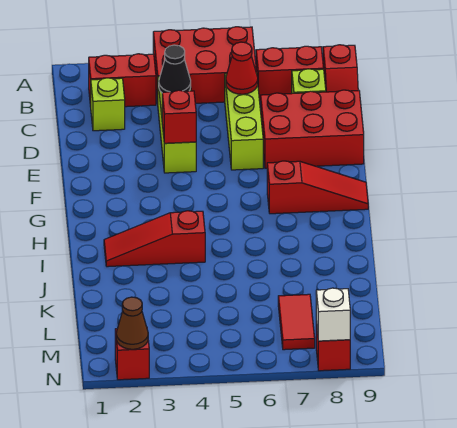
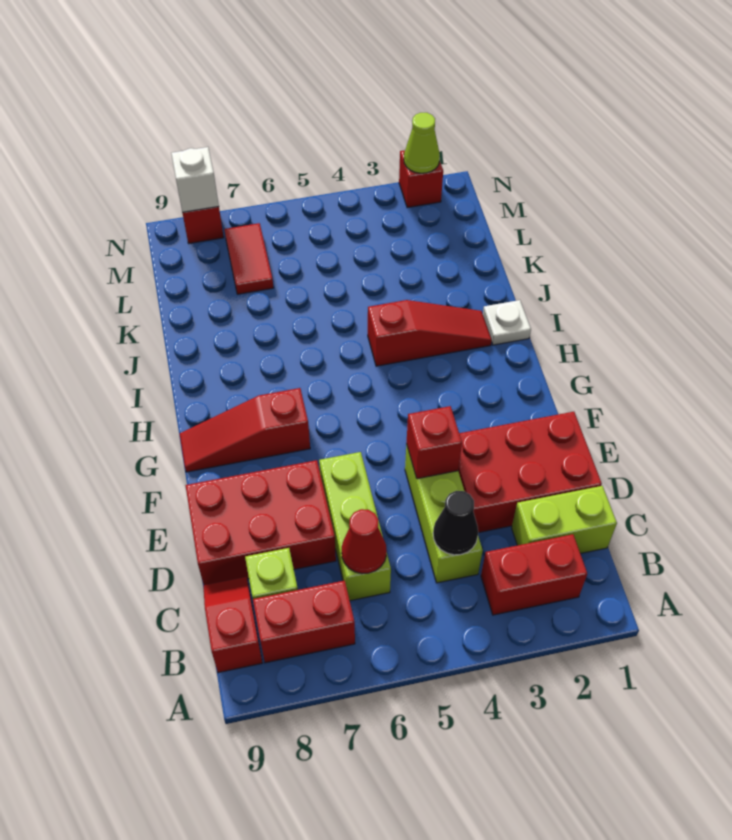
red brick A4:B6 level 1 -> red brick D1:E3 level 1
lime brick C2 level 1 -> lime brick C1:C2 level 1
none -> white plate I1 level 1
brown cone N2 level 2 -> lime cone N2 level 2

